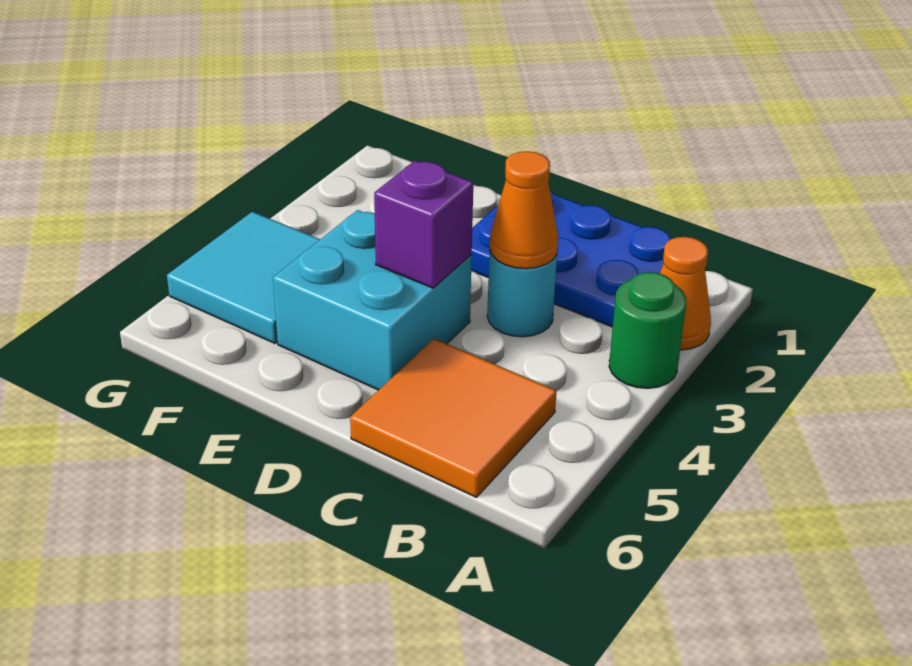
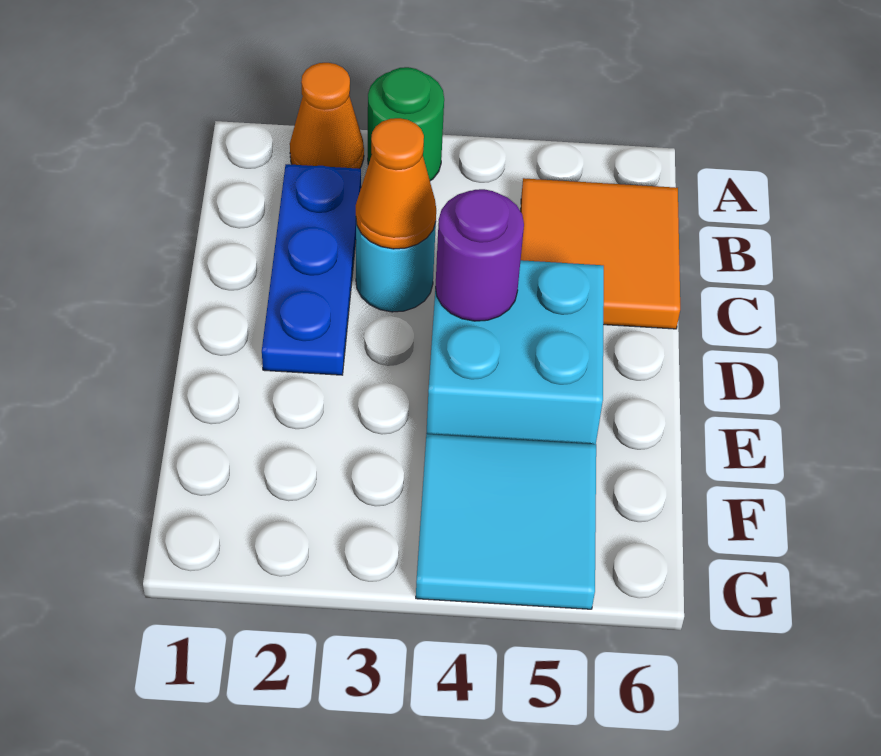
blue plate B1:D2 level 1 -> blue plate B2:D2 level 1
purple brick D4 level 2 -> purple round brick D4 level 2

